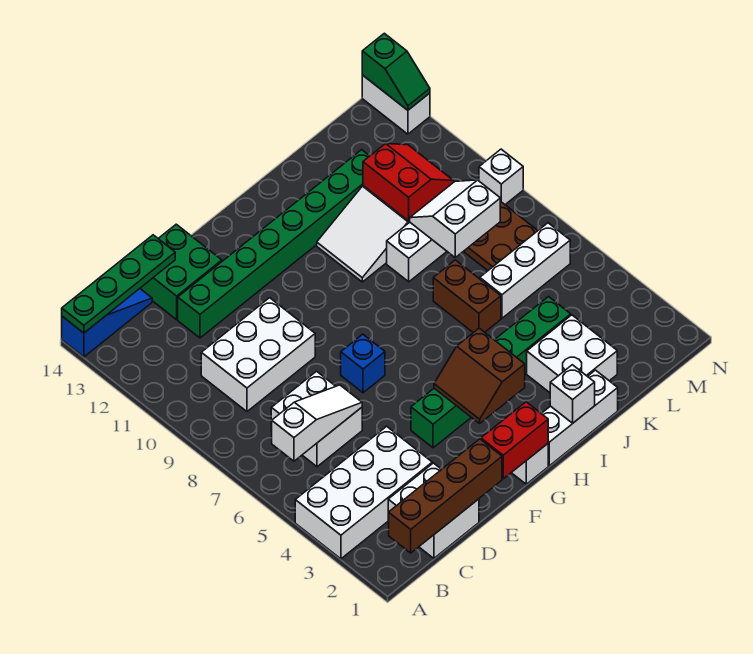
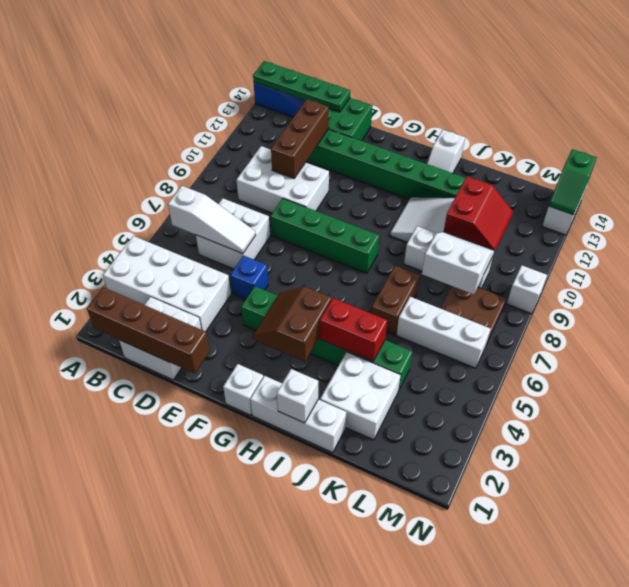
none -> brown brick D10:D12 level 2
none -> green brick E8:H8 level 1
red brick F1:G1 level 2 -> red brick I4:J4 level 2
blue brick F7 level 1 -> blue brick E5 level 1
none -> white slope I13:I14 level 1 top 14

